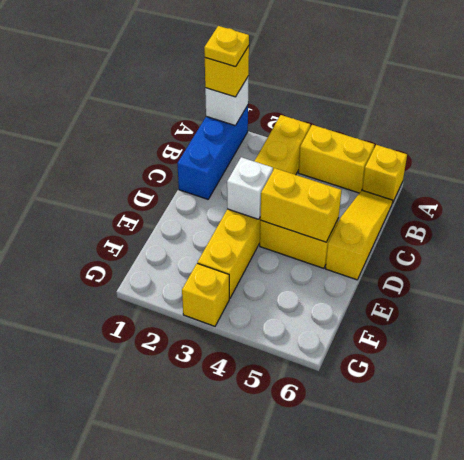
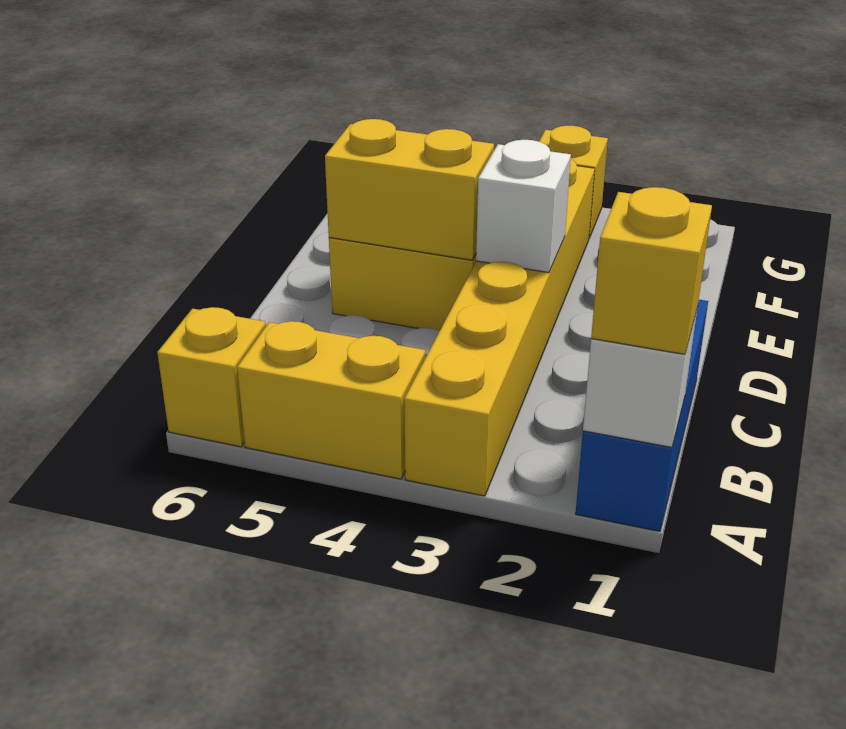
yellow plate A1 level 4 -> none
yellow slope B6:D6 level 1 top D -> none

